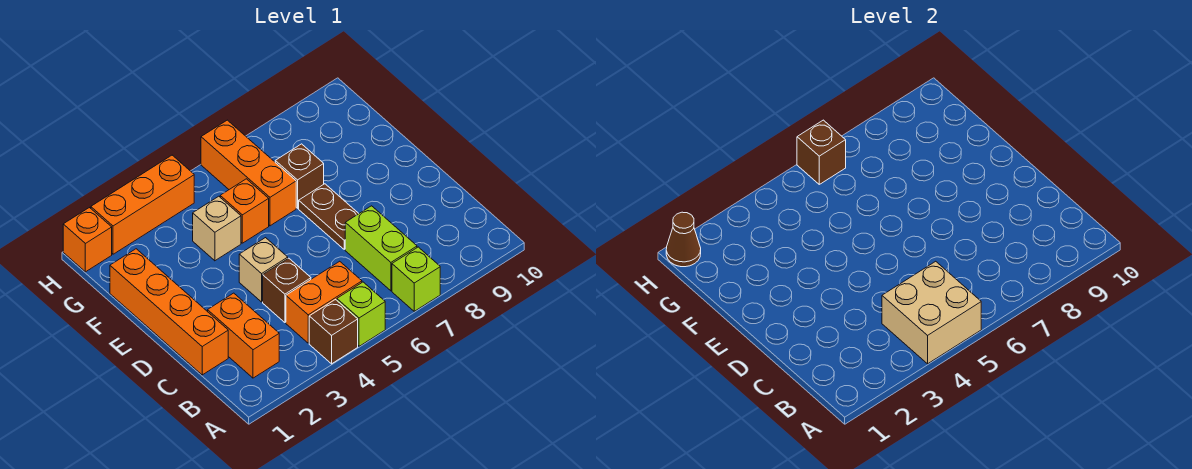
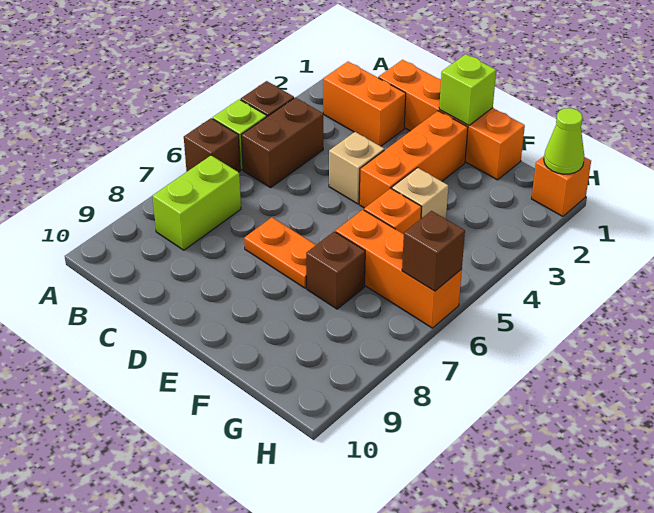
tan brick A4:B5 level 2 -> none
lime brick A7 level 1 -> lime brick E1 level 2
orange brick B4:B5 level 1 -> brown brick B4:B5 level 1
lime brick B7:C7 level 1 -> lime brick B7:B8 level 1
brown brick C4 level 1 -> brown brick A6 level 1
brown plate D7:E7 level 1 -> orange plate D7:E7 level 1
brown cone H1 level 2 -> lime cone H1 level 2
orange brick H2:H4 level 1 -> orange brick E2:E4 level 1

